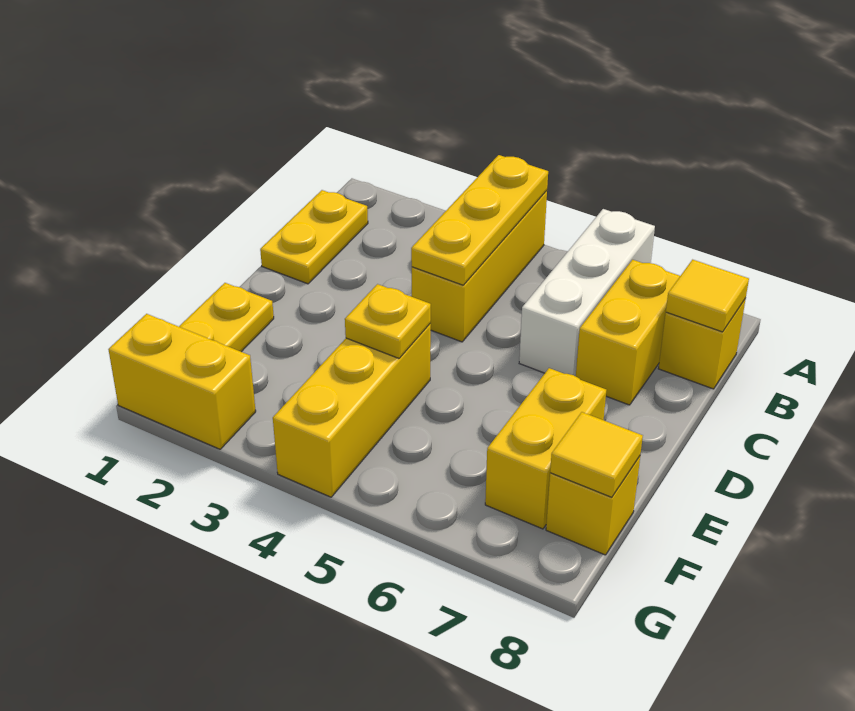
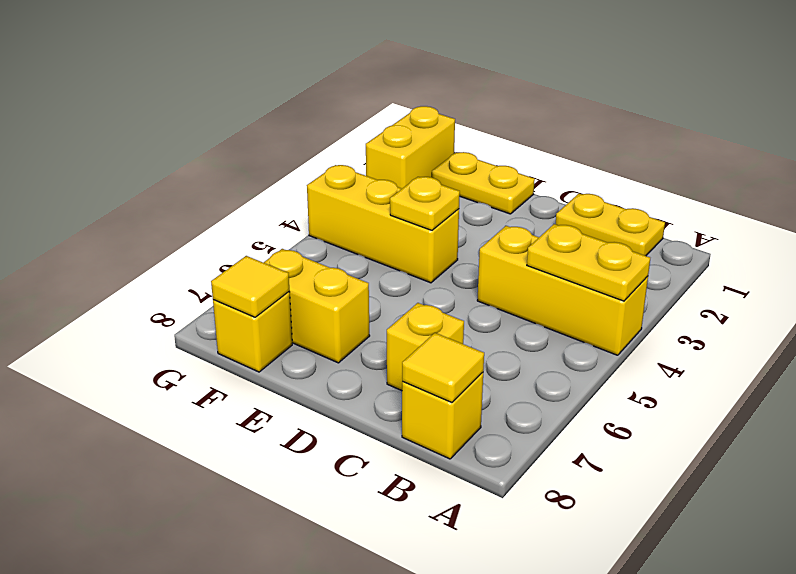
yellow plate A4:C4 level 2 -> yellow plate A4:B4 level 2
white brick A6:C6 level 1 -> none
yellow brick B7:C7 level 1 -> yellow brick C7 level 1

